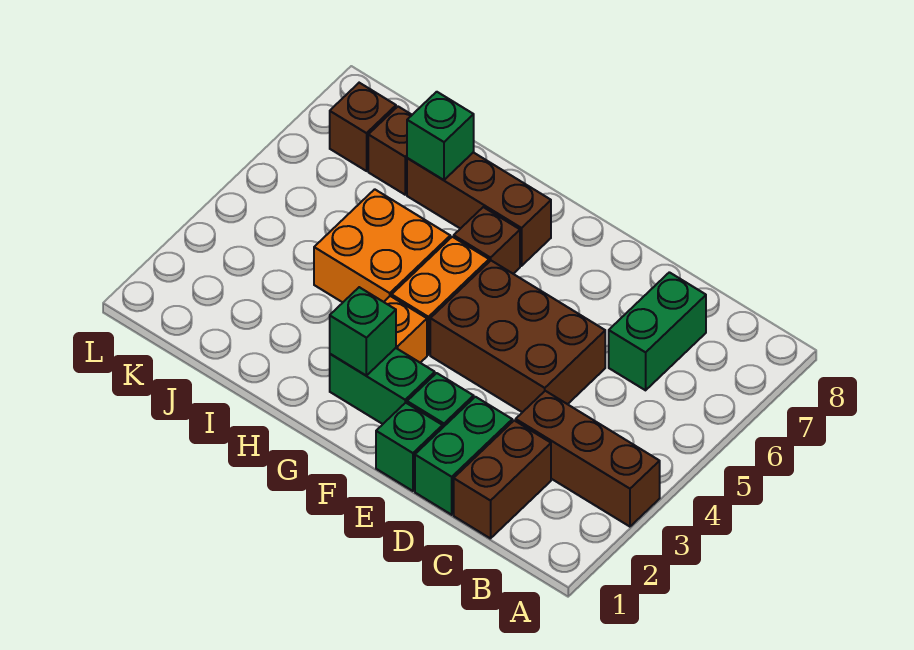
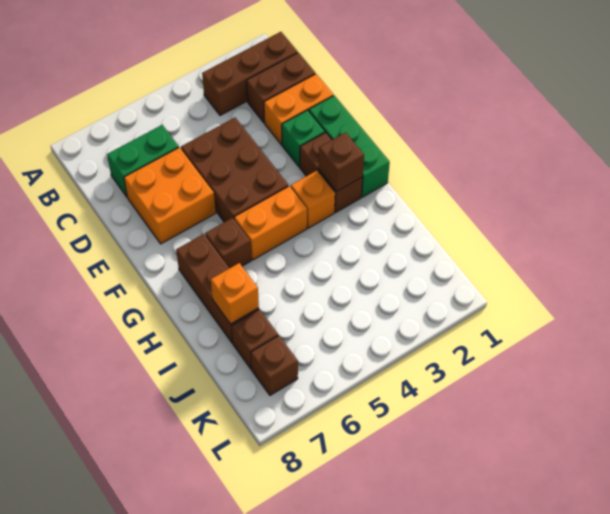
brown brick A3:C3 level 1 -> brown brick B1:B3 level 1
green brick D1:D2 level 1 -> orange brick D1:D2 level 1
green brick E1 level 1 -> green brick E1:G1 level 1
green brick F2:G2 level 1 -> brown brick F2:G2 level 1
green brick G2 level 2 -> brown brick G2 level 2
orange brick H4:I5 level 1 -> orange brick D6:E7 level 1
green brick I7 level 2 -> orange brick I7 level 2

